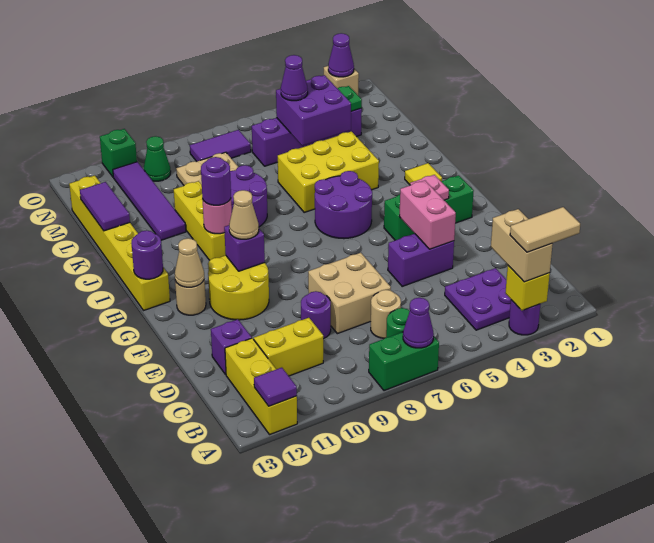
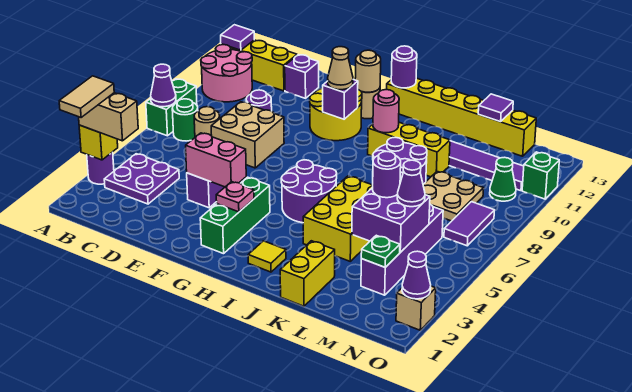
none -> pink round brick A10:B11 level 1
yellow brick C10:C11 level 1 -> yellow brick K1:K2 level 1
tan cone G12 level 2 -> tan round brick G12 level 2
purple round brick I10 level 3 -> purple round brick L5 level 3
purple tile K13:L13 level 2 -> purple tile L13 level 2

